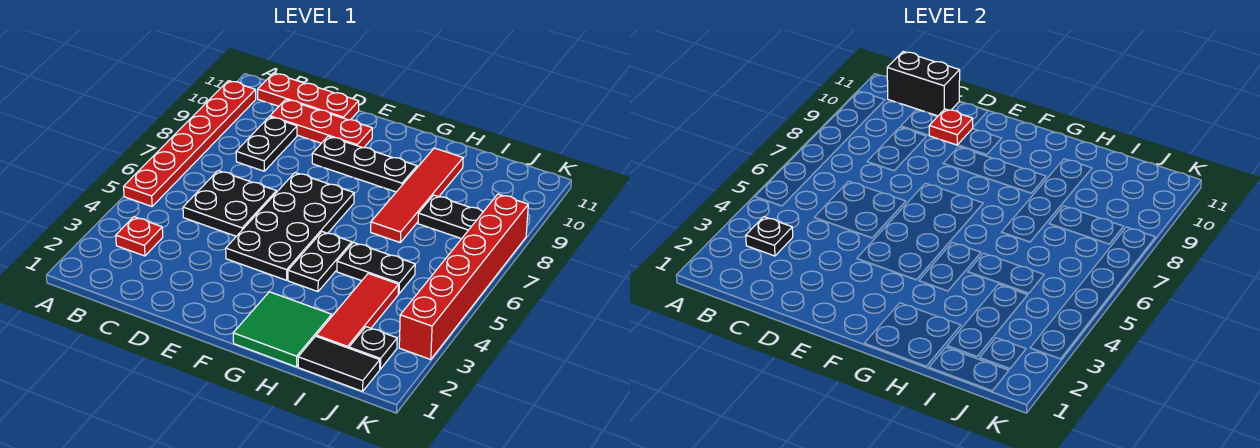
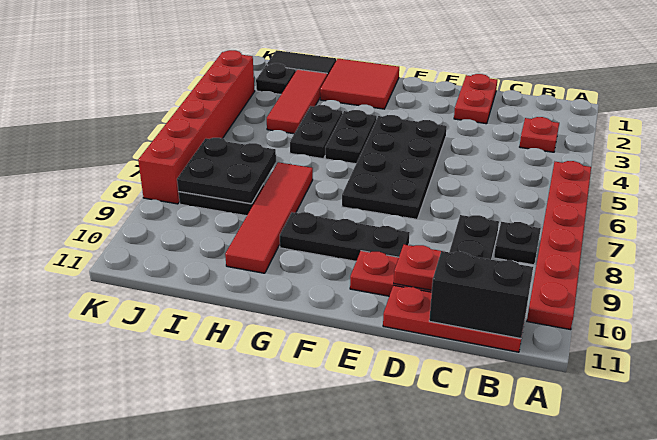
black plate B3 level 2 -> black plate B8 level 1
black plate C5:D6 level 1 -> black plate I7:J8 level 2
none -> red plate D1:D2 level 1
green tile G1:H2 level 1 -> red tile G1:H2 level 1
black plate H5:I5 level 1 -> black plate H4:H5 level 1

